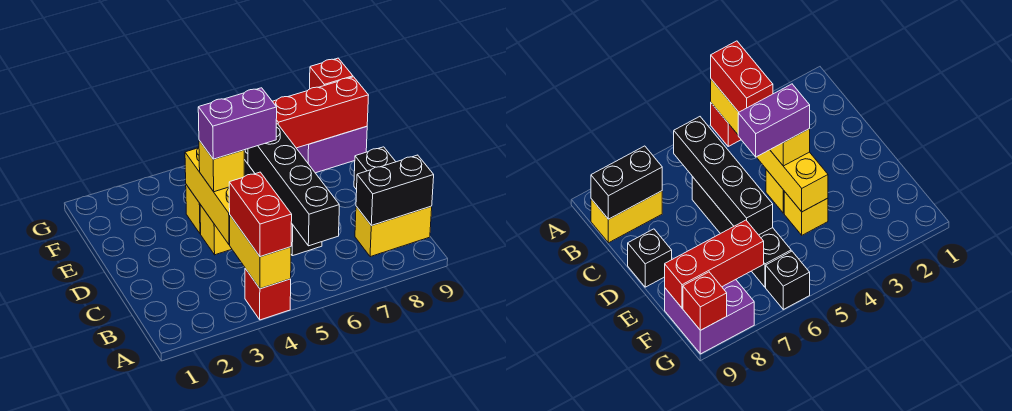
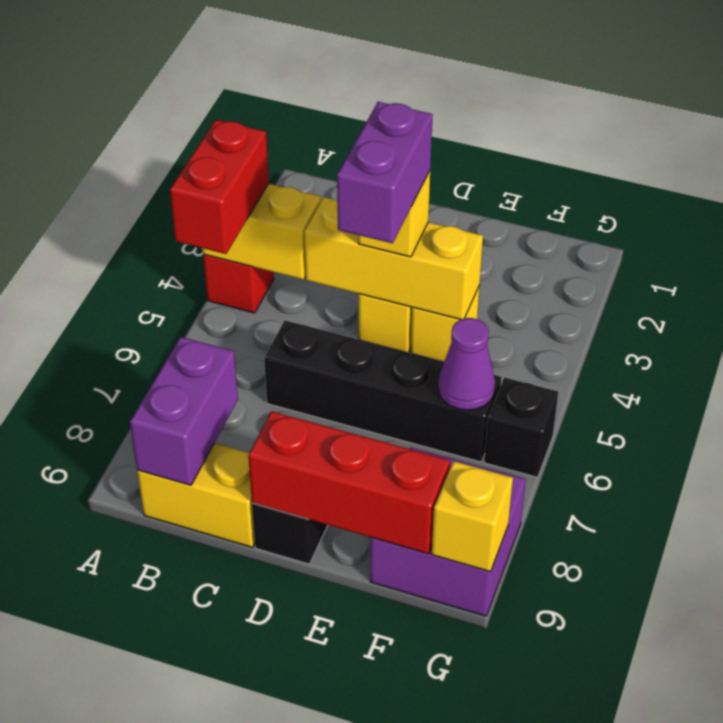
red brick A4:B4 level 3 -> red brick A4:A5 level 3
black brick B6:E6 level 2 -> none
yellow brick B8:B9 level 1 -> yellow brick B9:C9 level 1
black brick B8:B9 level 2 -> purple brick B8:B9 level 2
none -> purple cone F6 level 2
red brick F7:F9 level 2 -> red brick D9:F9 level 2
red brick G9 level 2 -> yellow brick G9 level 2

